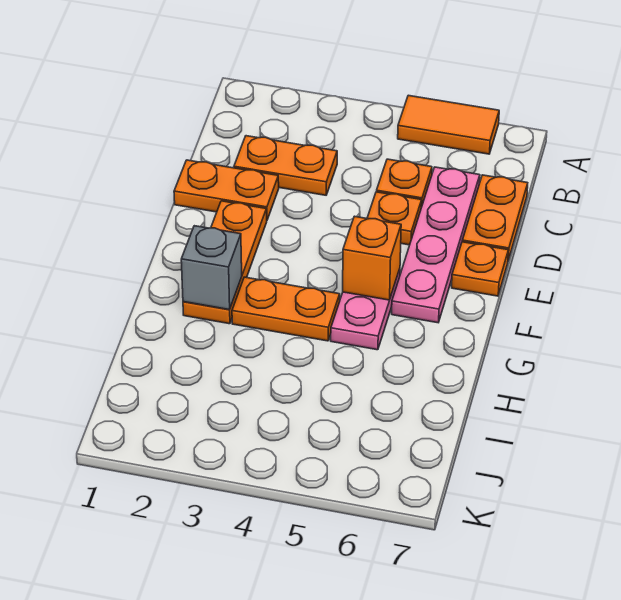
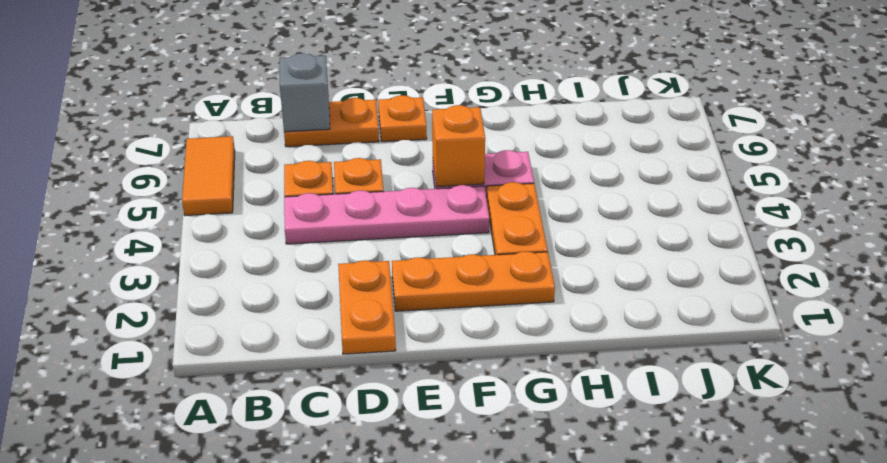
orange plate C2:C3 level 1 -> none
pink plate C6:F6 level 1 -> pink plate C4:F4 level 1
grey brick G2 level 2 -> grey brick C7 level 2

